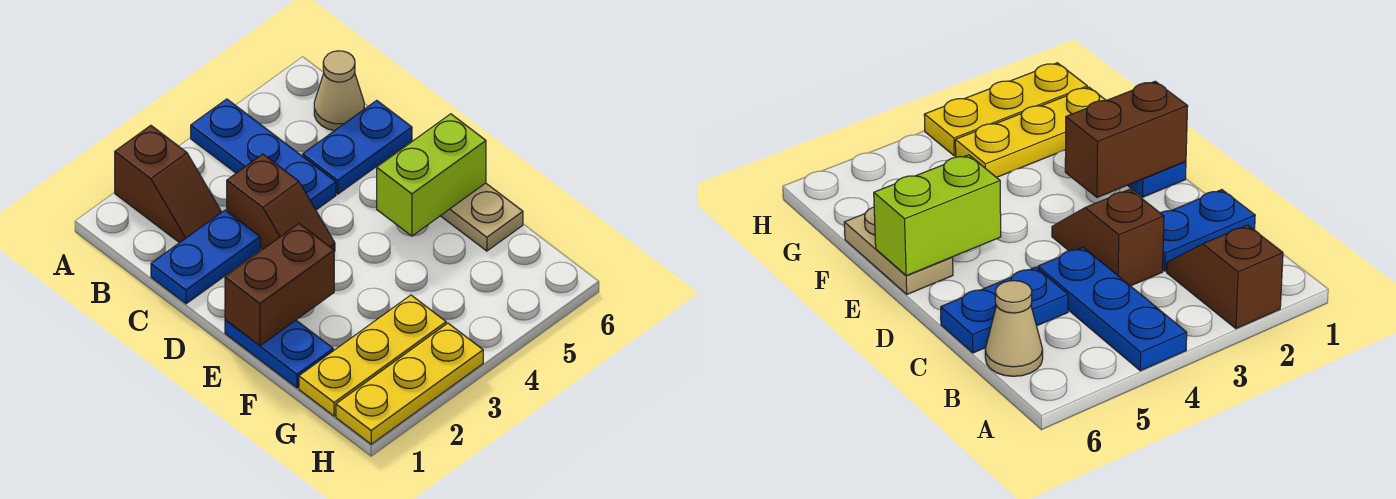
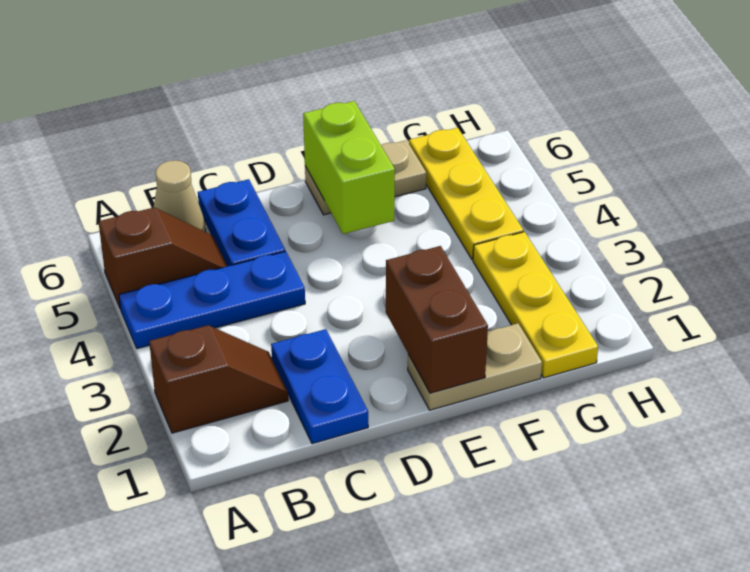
brown slope C3:D3 level 1 top C -> brown slope A5:B5 level 1 top A
blue plate E1:F1 level 1 -> tan plate E1:F1 level 1
yellow plate H1:H3 level 1 -> yellow plate G4:G6 level 1

